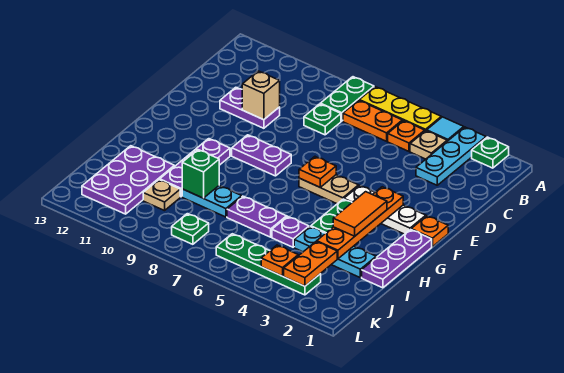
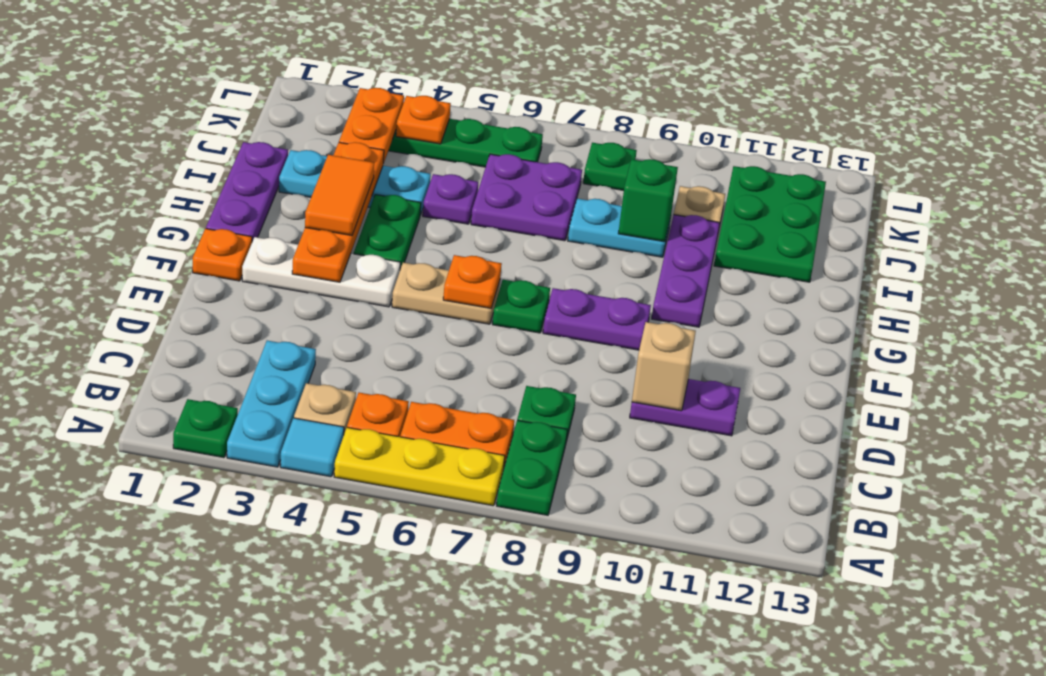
none -> green plate F7 level 1
purple plate I6:I7 level 1 -> purple plate I6:J7 level 1
purple plate I11:K12 level 1 -> green plate I11:K12 level 1

